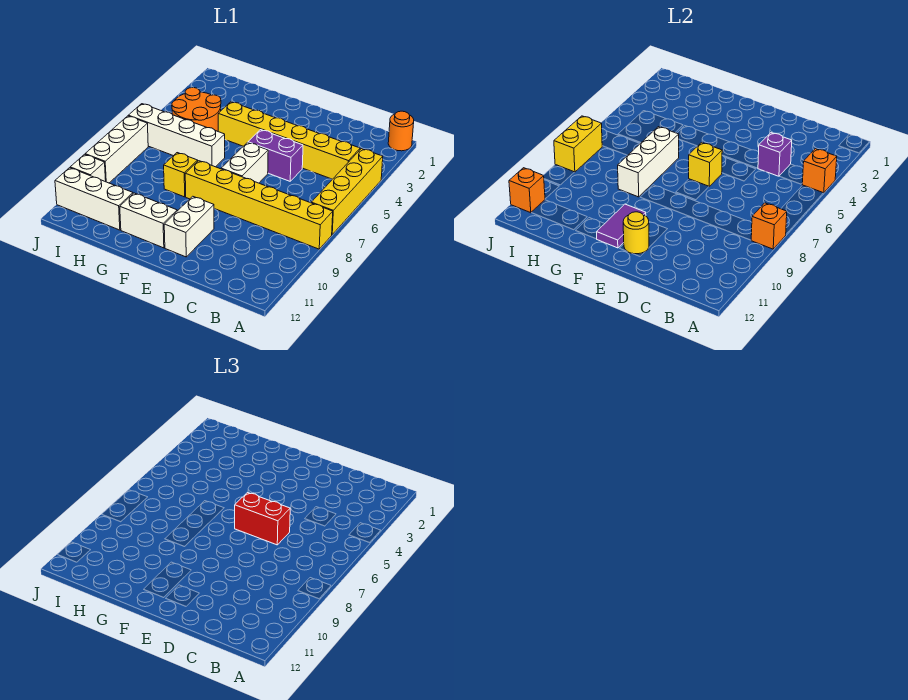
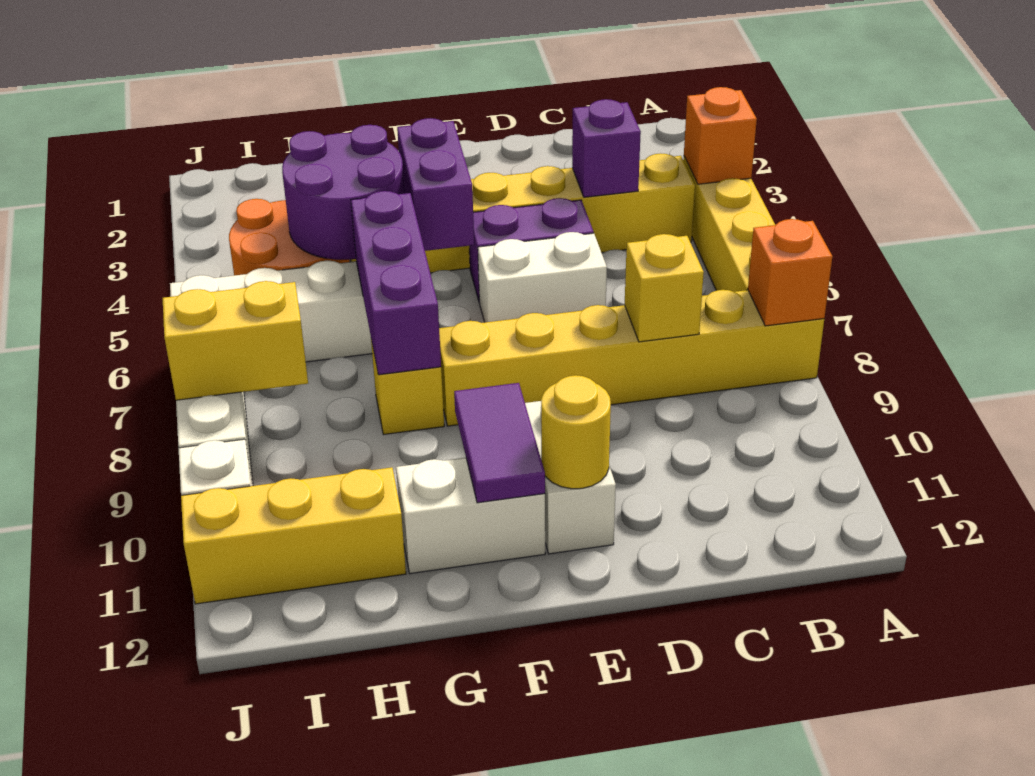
orange round brick A1 level 1 -> none
red brick D6:E6 level 3 -> none
white brick E6:E7 level 1 -> white brick D6:E6 level 1
yellow brick E6 level 2 -> yellow brick C8 level 2
none -> purple brick F4:F5 level 2
none -> purple round brick G4:H5 level 2
white brick G6:G8 level 2 -> purple brick G6:G8 level 2
white brick H11:J11 level 1 -> yellow brick H11:J11 level 1
yellow brick J7:J8 level 2 -> yellow brick I8:J8 level 2
orange brick J11 level 2 -> none

